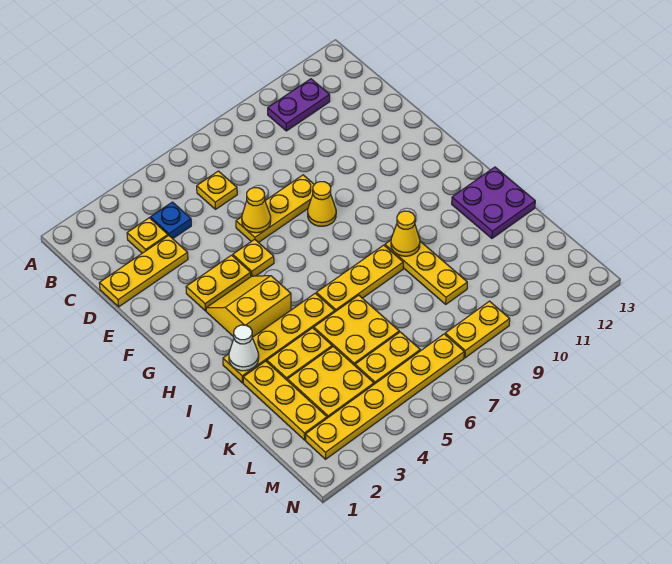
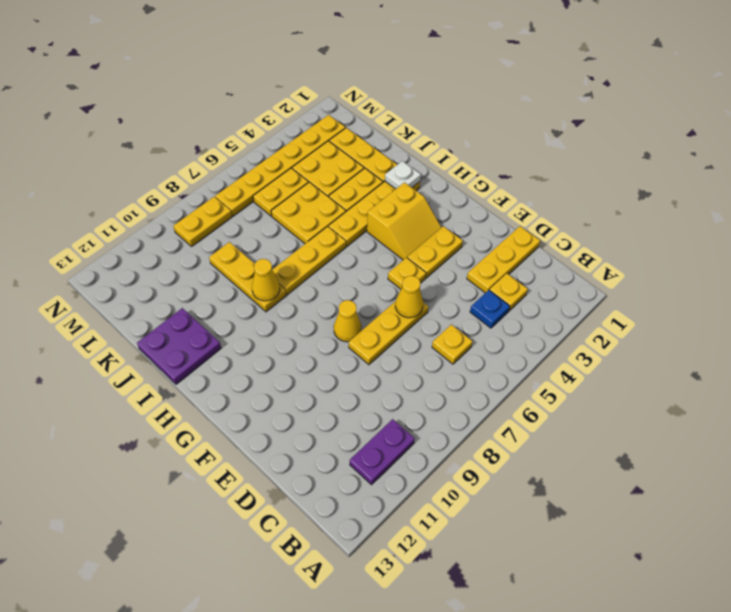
white cone I2 level 2 -> white plate I2 level 2

